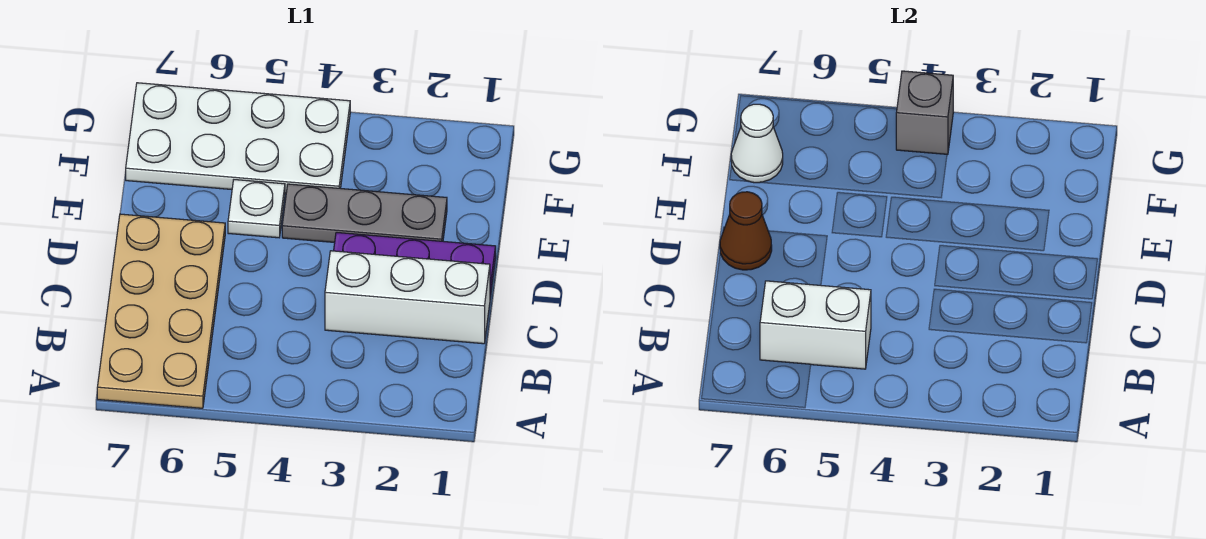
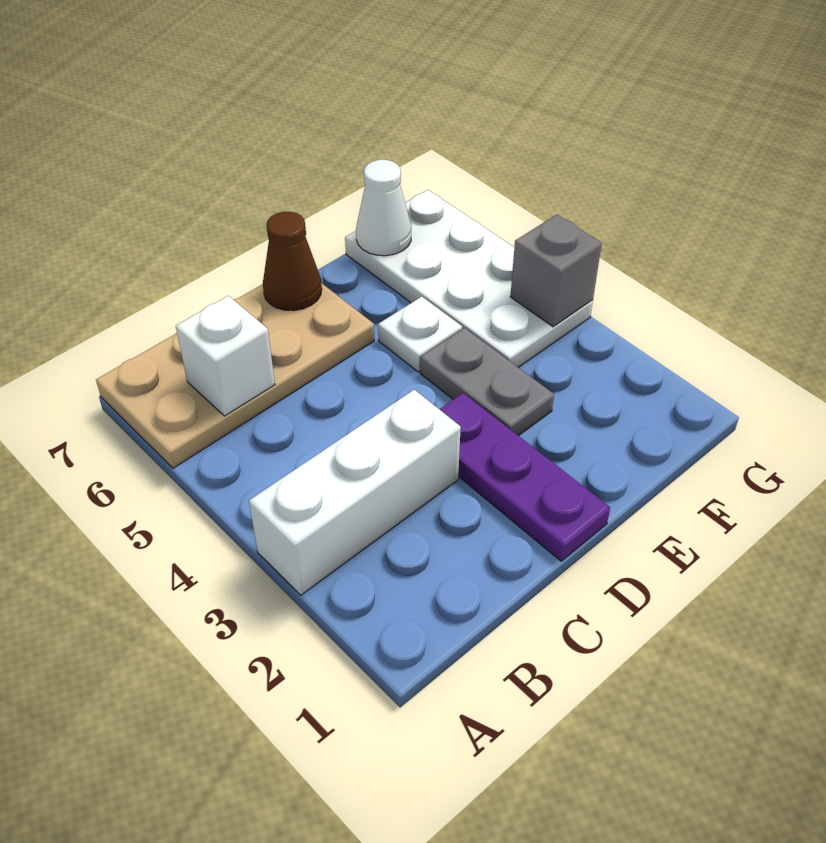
white brick B5:B6 level 2 -> white brick B6 level 2
white brick C1:C3 level 1 -> white brick A3:C3 level 1
grey plate E2:E4 level 1 -> grey plate E3:E4 level 1

